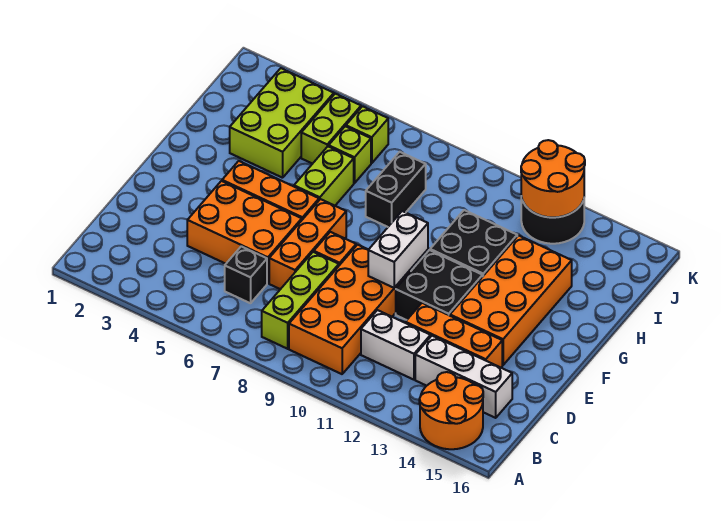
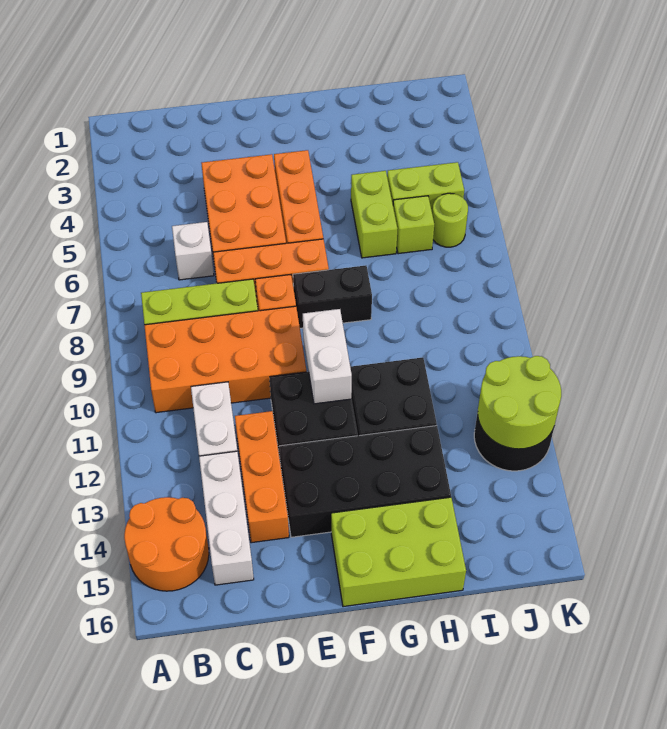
black brick C6 level 1 -> white brick C6 level 1
white brick E10:F10 level 2 -> white brick F10:F11 level 2
orange brick E13:H14 level 1 -> black brick E13:H14 level 1
lime brick G6:H6 level 1 -> lime brick H5:H6 level 1
lime brick H3:J4 level 1 -> lime brick F15:H16 level 1
black brick H8:I8 level 1 -> black brick F8:G8 level 1
lime brick J6 level 1 -> lime round brick J6 level 1
orange round brick J12:K13 level 2 -> lime round brick J12:K13 level 2

